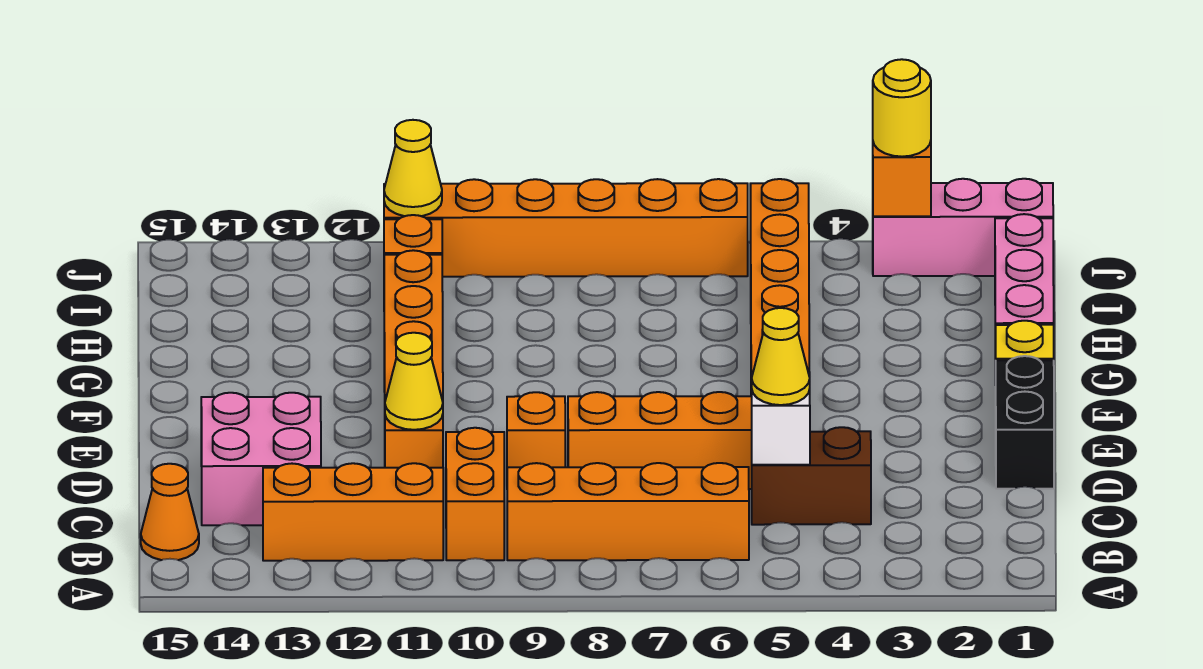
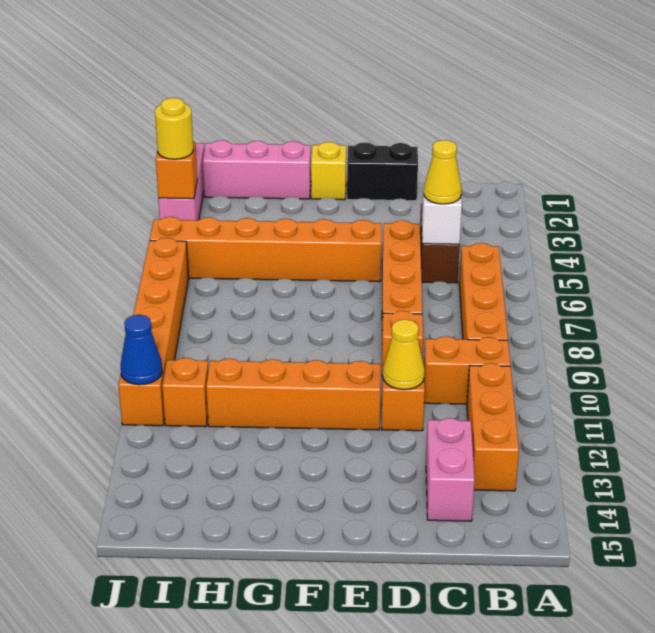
orange cone B15 level 1 -> none
pink brick C13:D14 level 1 -> pink brick C13:C14 level 1
yellow cone J11 level 2 -> blue cone J11 level 2

